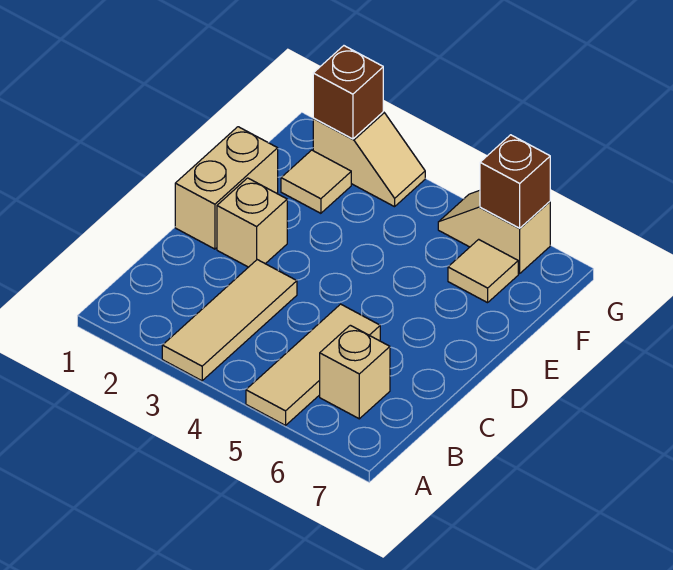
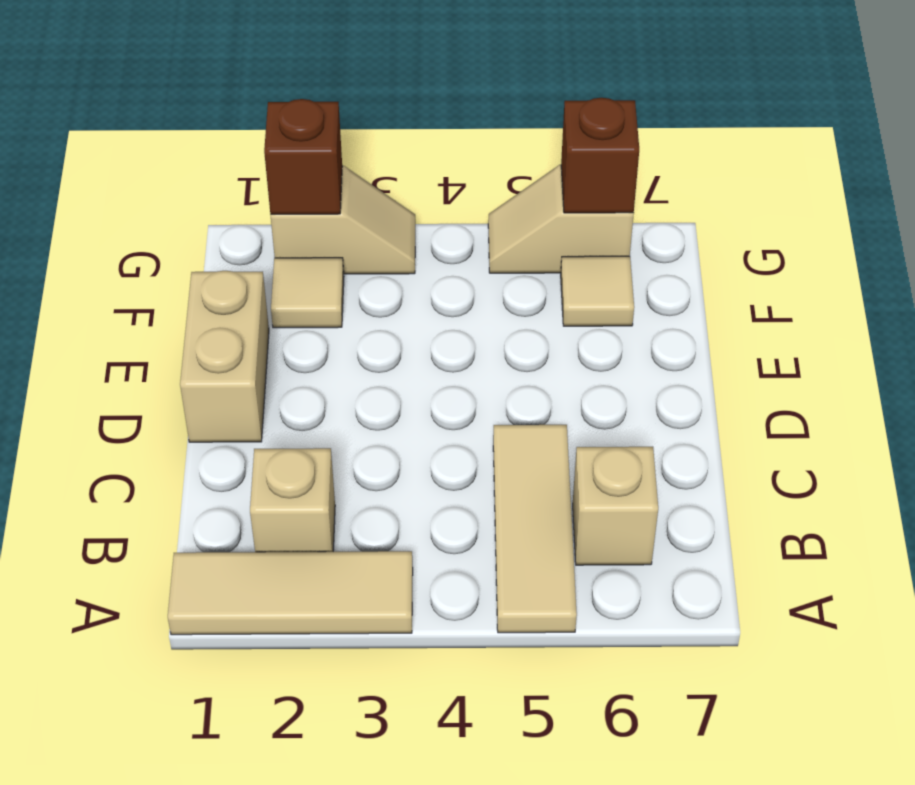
tan tile A3:C3 level 1 -> tan tile A1:A3 level 1
tan brick D2 level 1 -> tan brick B2 level 1

